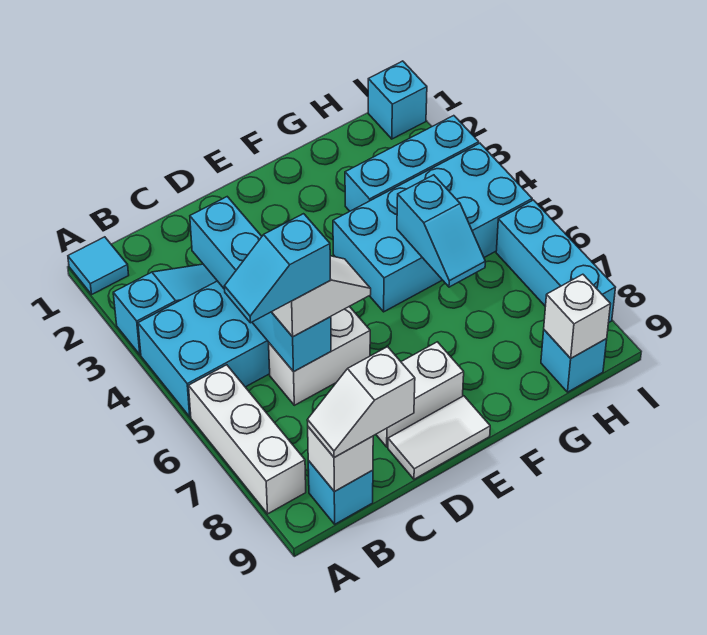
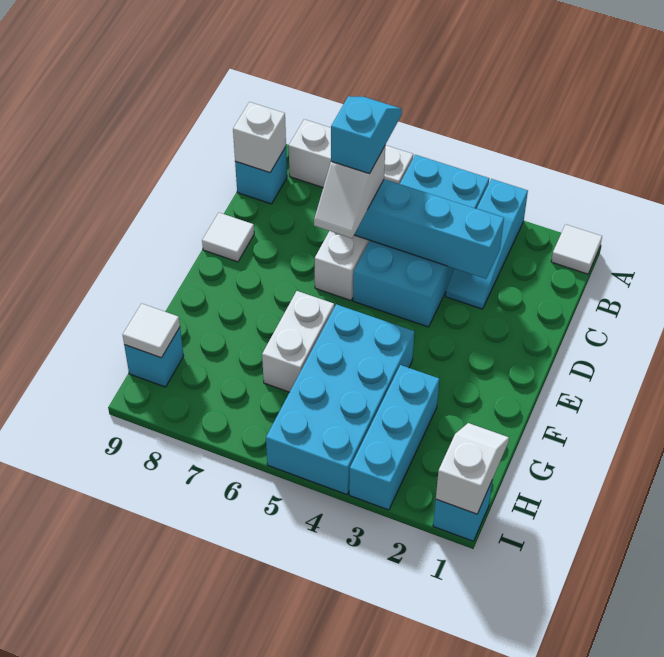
cyan tile A1 level 1 -> white tile A1 level 1
white slope B9:C9 level 3 top C -> white slope H1:I1 level 2 top I
white brick D8:E8 level 1 -> white brick F6:G6 level 1
white tile D9:E9 level 1 -> white tile D9 level 1
cyan slope G5:G6 level 2 top 5 -> none
white brick H9 level 2 -> white tile H9 level 2
cyan brick I6:I8 level 1 -> none

